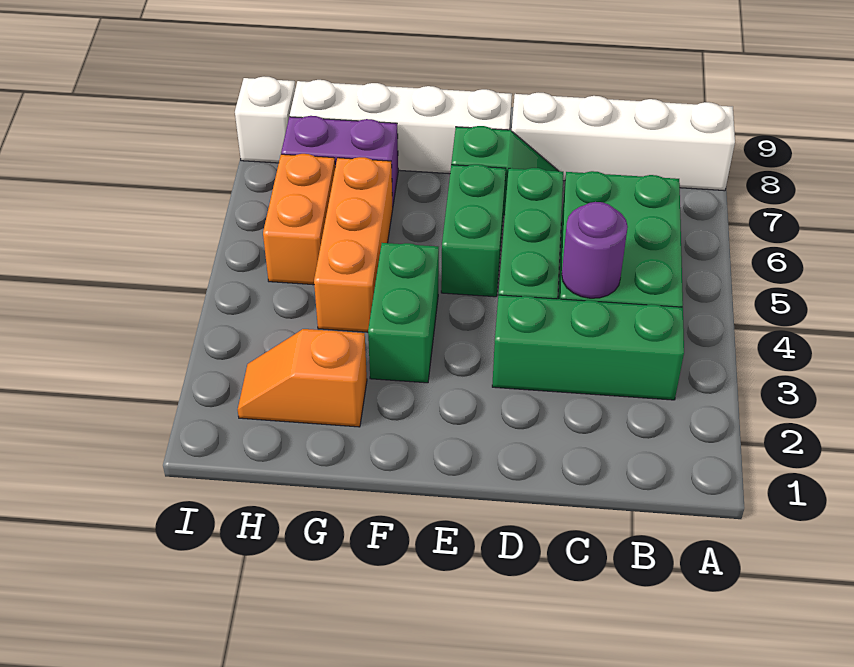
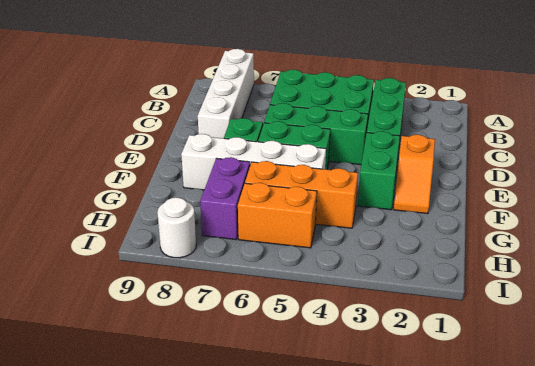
purple round brick C4 level 2 -> none
white brick E8:H8 level 1 -> white brick F5:F8 level 1
green brick F3:F4 level 1 -> green brick E3:F3 level 1
orange slope G2:H2 level 1 top G -> orange slope E2:F2 level 1 top E
white brick I8 level 1 -> white round brick I8 level 1

